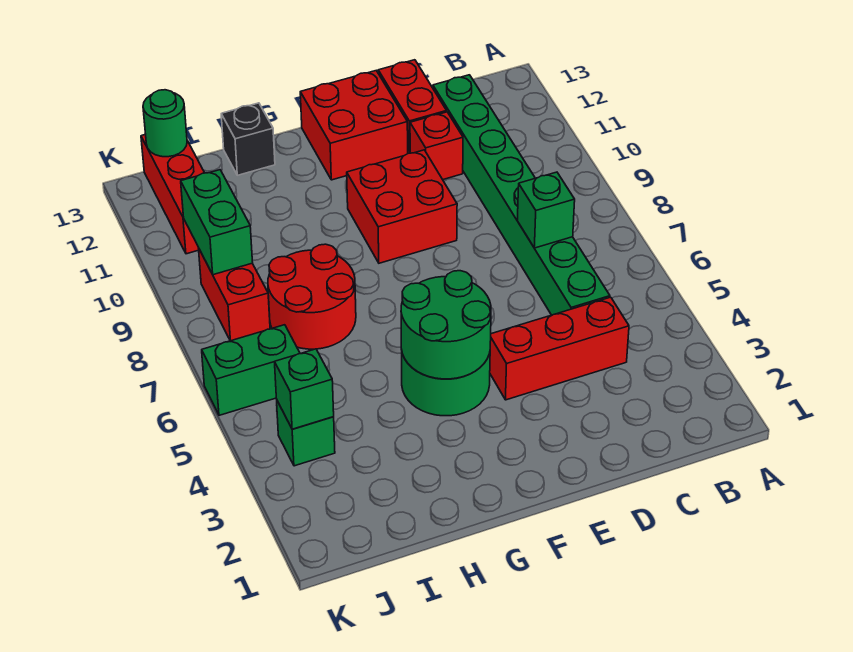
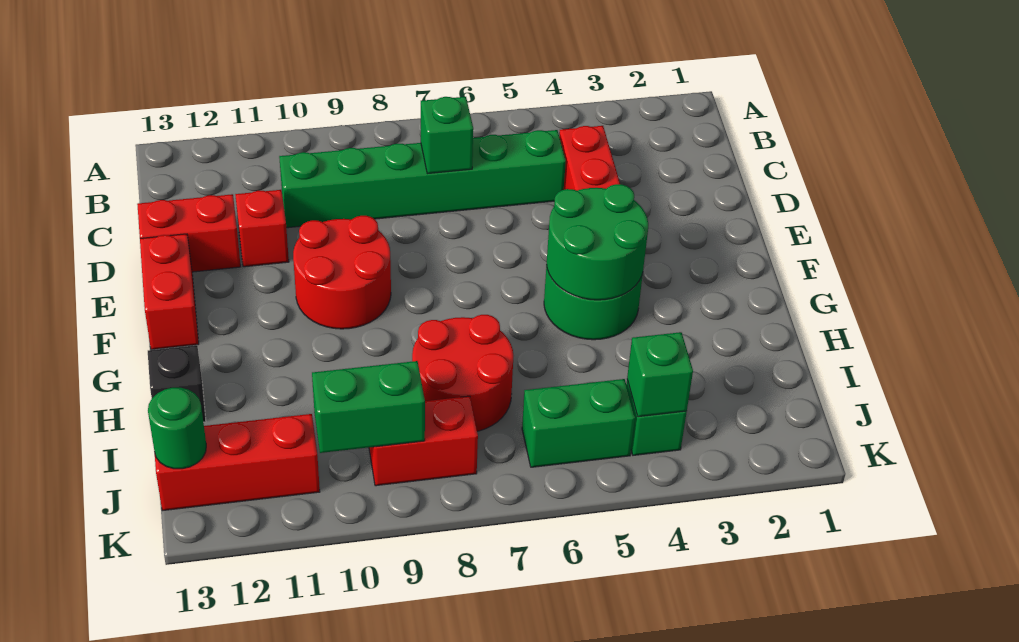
green brick C5:C12 level 1 -> green brick C5:C10 level 1
red brick E9:F10 level 1 -> red round brick E9:F10 level 1
red brick E12:F13 level 1 -> red brick E13:F13 level 1
green brick J6:K6 level 1 -> green brick J5:J6 level 1

